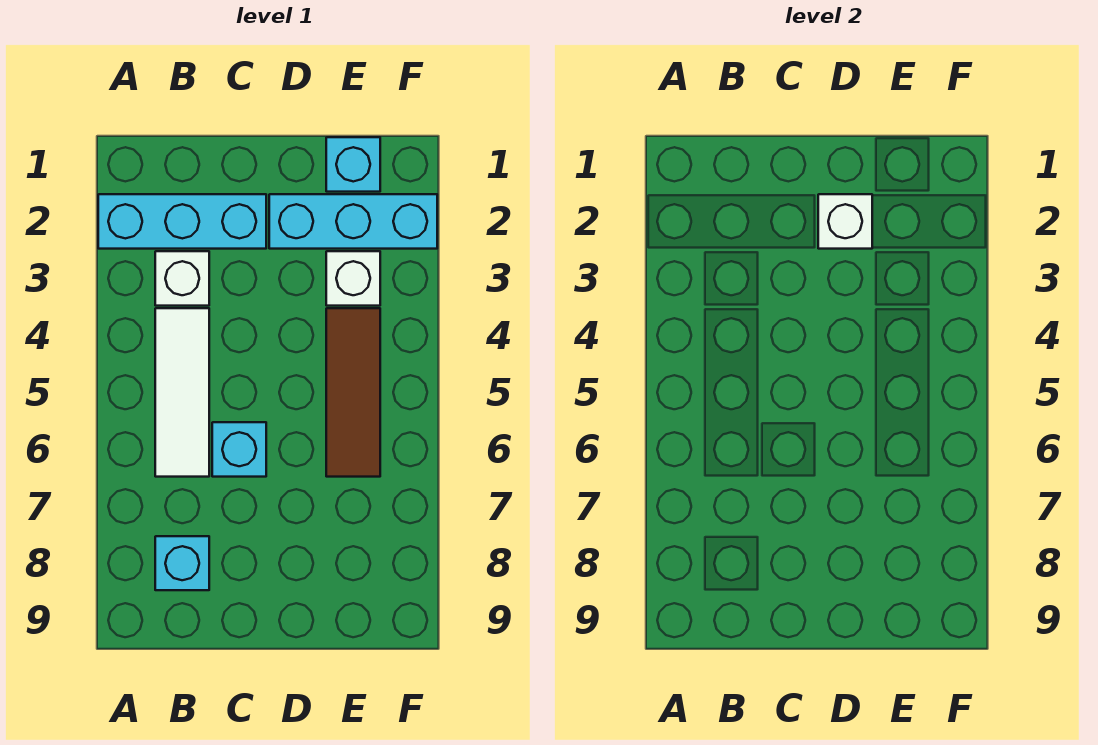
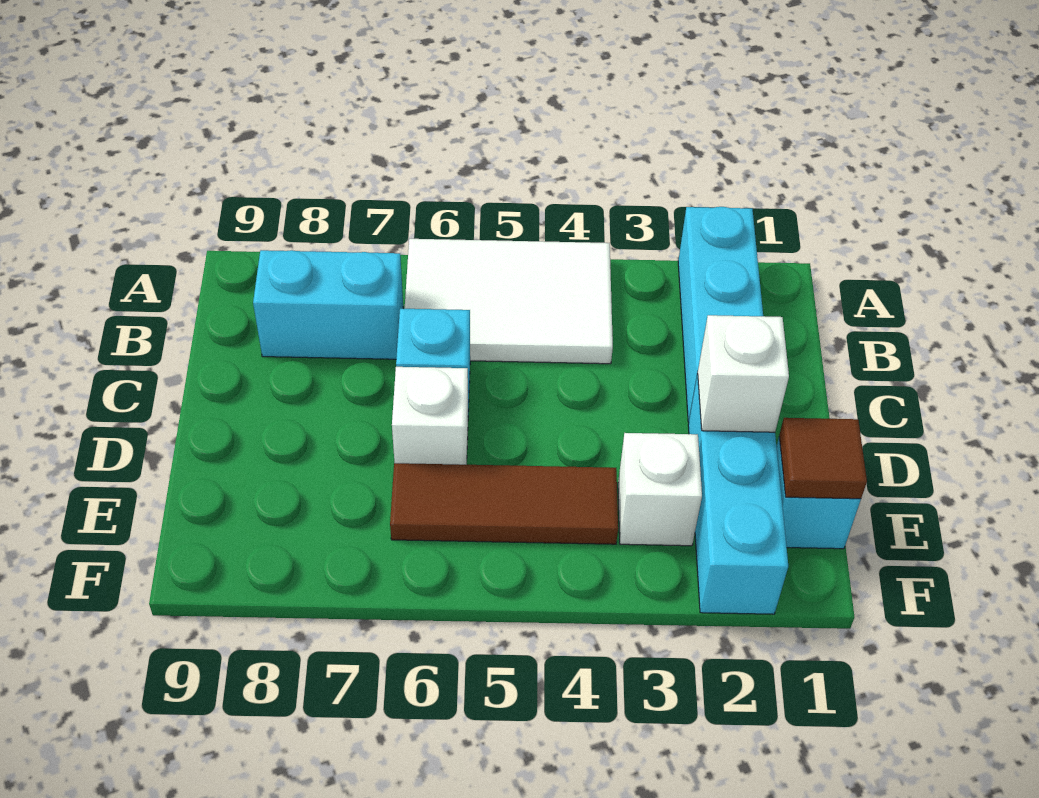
white brick B3 level 1 -> white brick D6 level 1
white tile B4:B6 level 1 -> white tile A4:B6 level 1
cyan brick B8 level 1 -> cyan brick B7:B8 level 1
none -> brown tile E1 level 2

